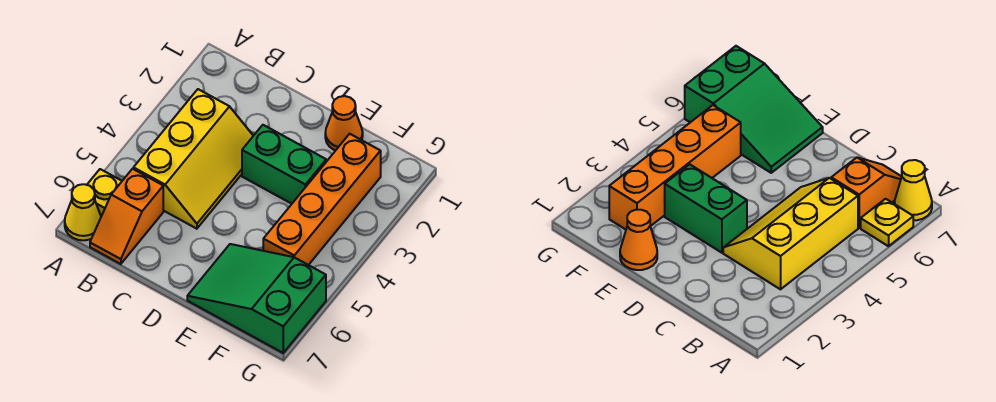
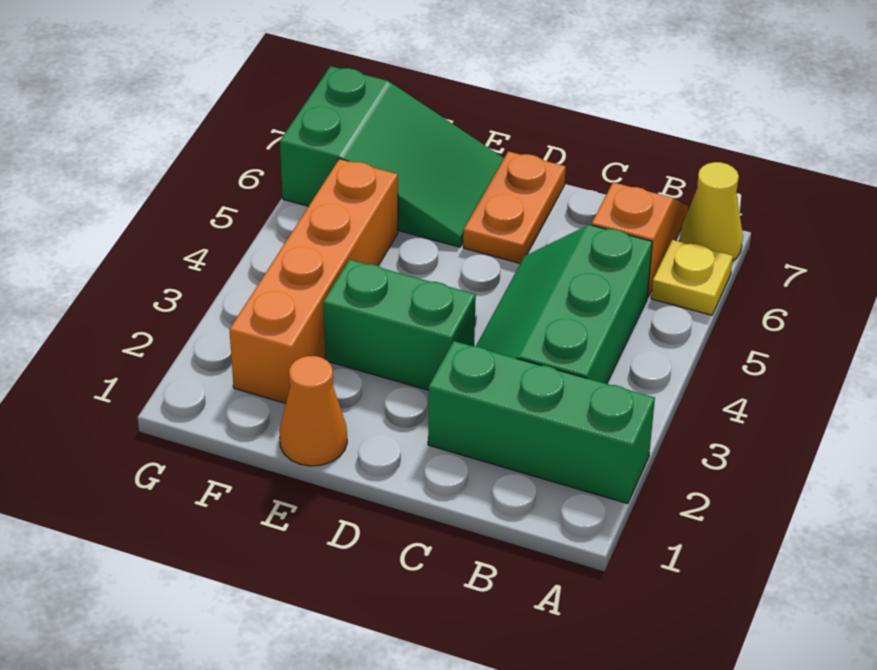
none -> green brick A2:C2 level 1
yellow slope B3:C5 level 1 top B -> green slope B3:C5 level 1 top B
none -> orange plate D6:D7 level 1

